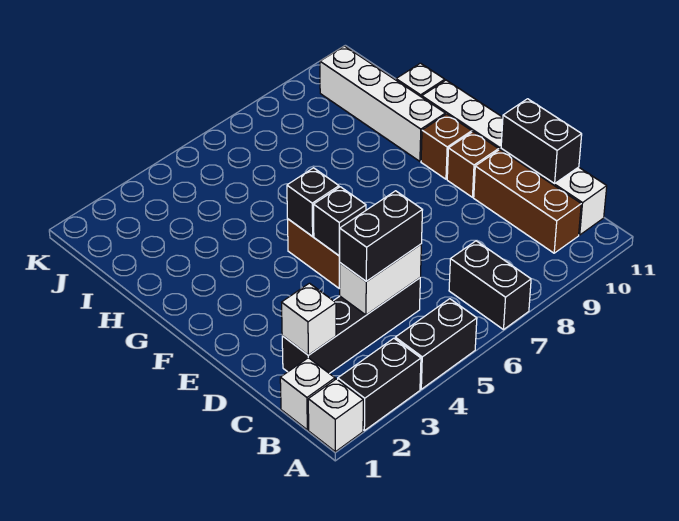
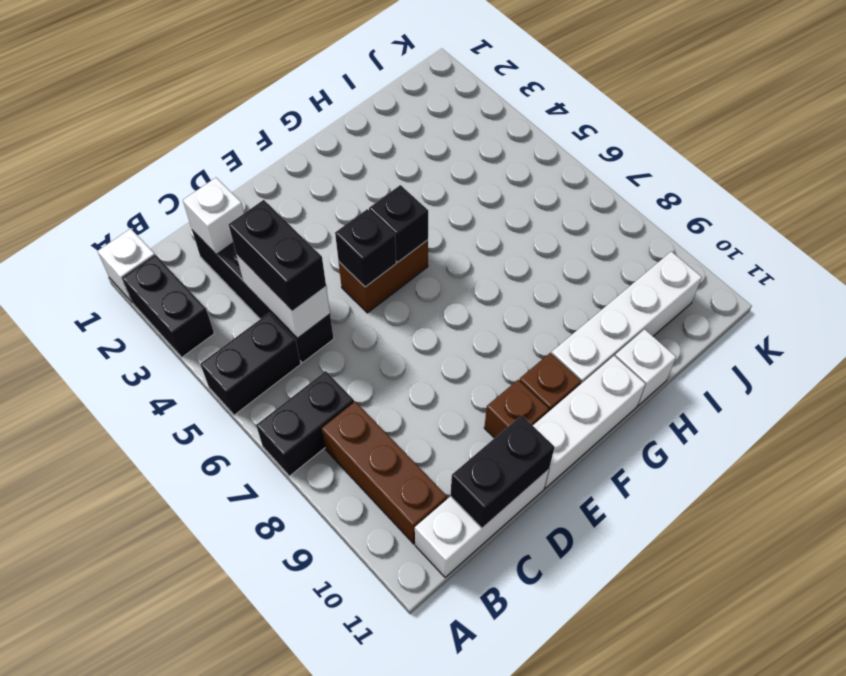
black brick A4:A5 level 1 -> black brick A5:B5 level 1
white brick B1 level 1 -> none
brown brick B10:D10 level 1 -> brown brick B8:B10 level 1

